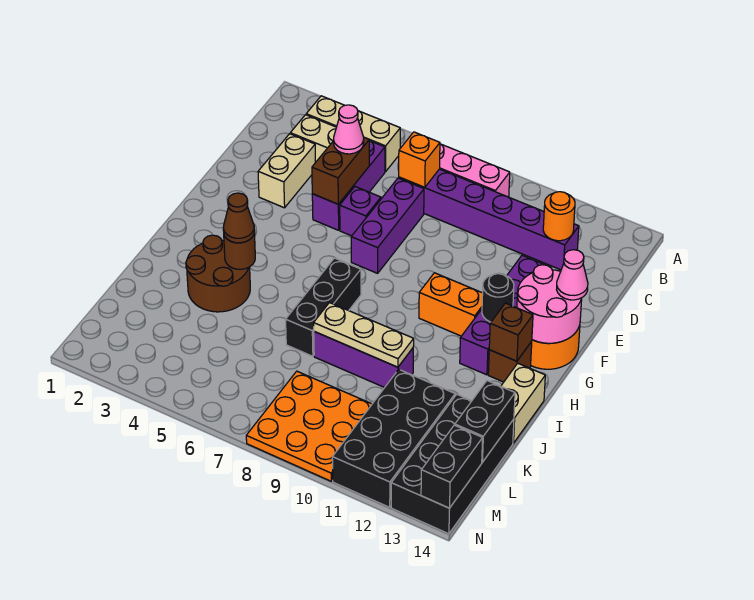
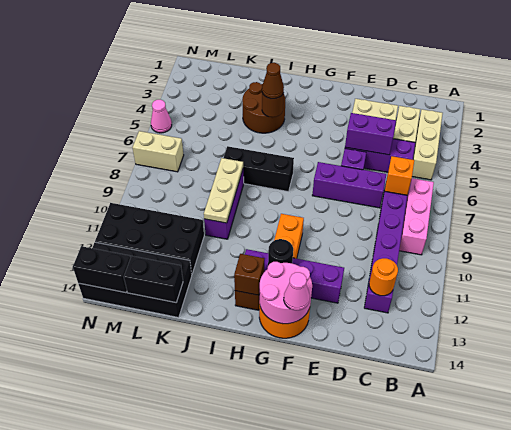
brown brick D5:E5 level 2 -> purple brick D5:E5 level 2
pink cone D5 level 3 -> pink cone N5 level 1
tan brick I14:J14 level 1 -> tan brick M7:N7 level 1
orange plate L8:N10 level 1 -> none

